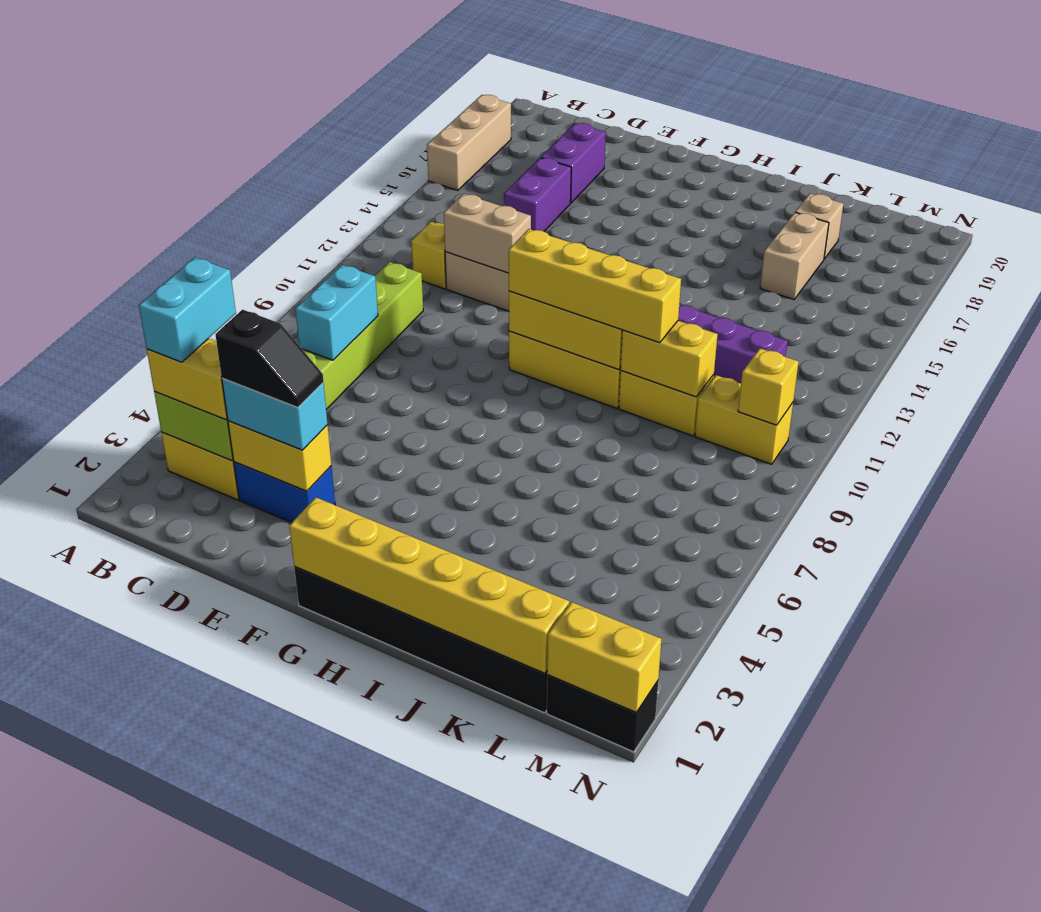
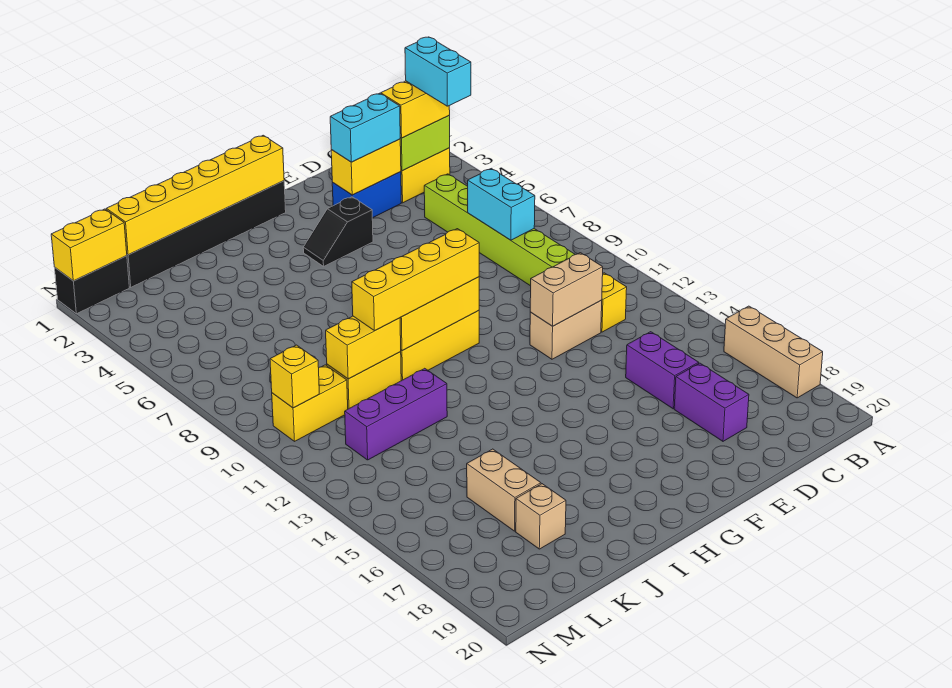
black slope D3:E3 level 4 top D -> black slope F4:G4 level 1 top F

